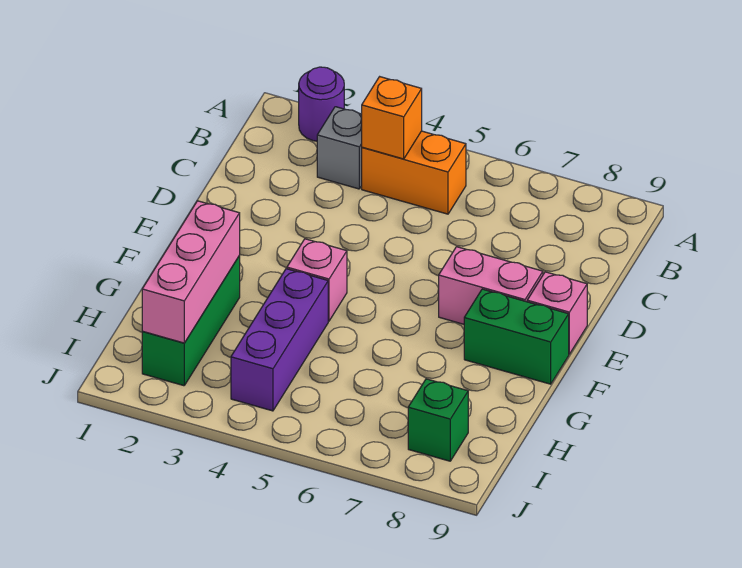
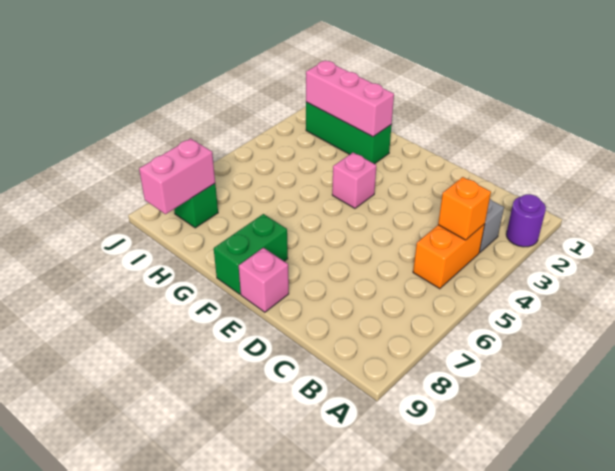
pink brick E7:E8 level 1 -> pink brick I8:I9 level 2
purple brick G4:I4 level 1 -> none

